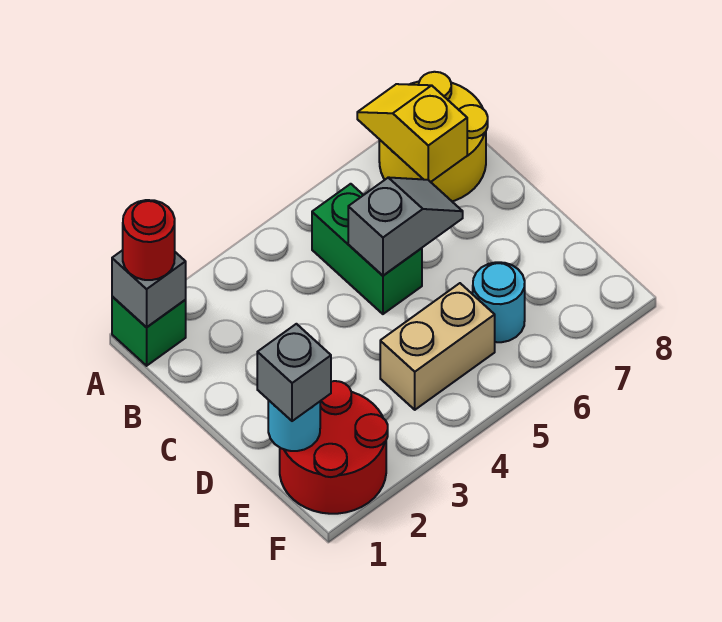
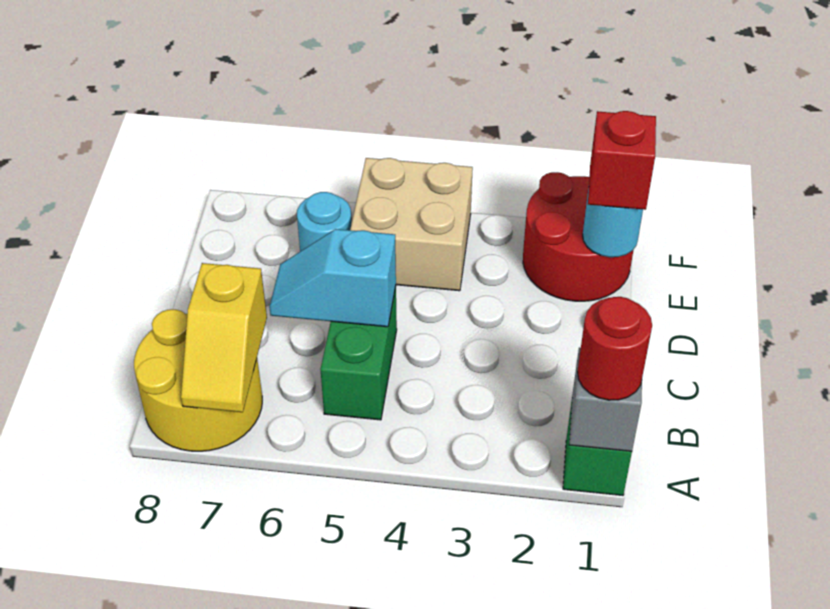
grey slope C5:C6 level 2 top 5 -> cyan slope C5:C6 level 2 top 5
grey brick E1 level 3 -> red brick E1 level 3
tan brick E4:E5 level 1 -> tan brick E4:F5 level 1

